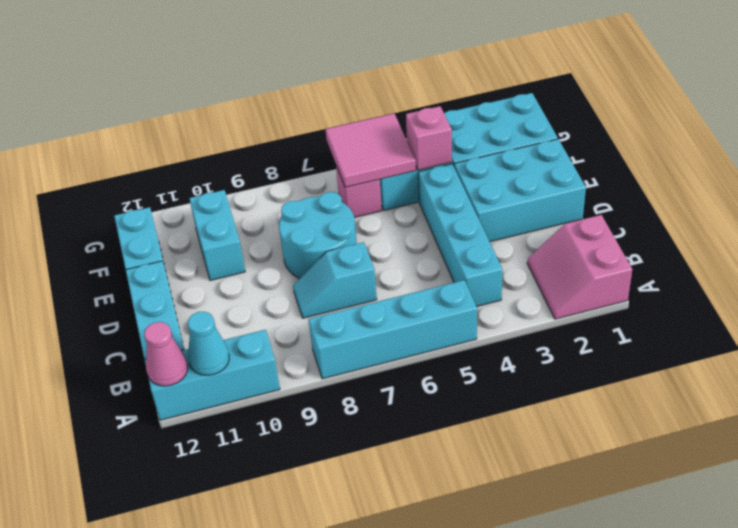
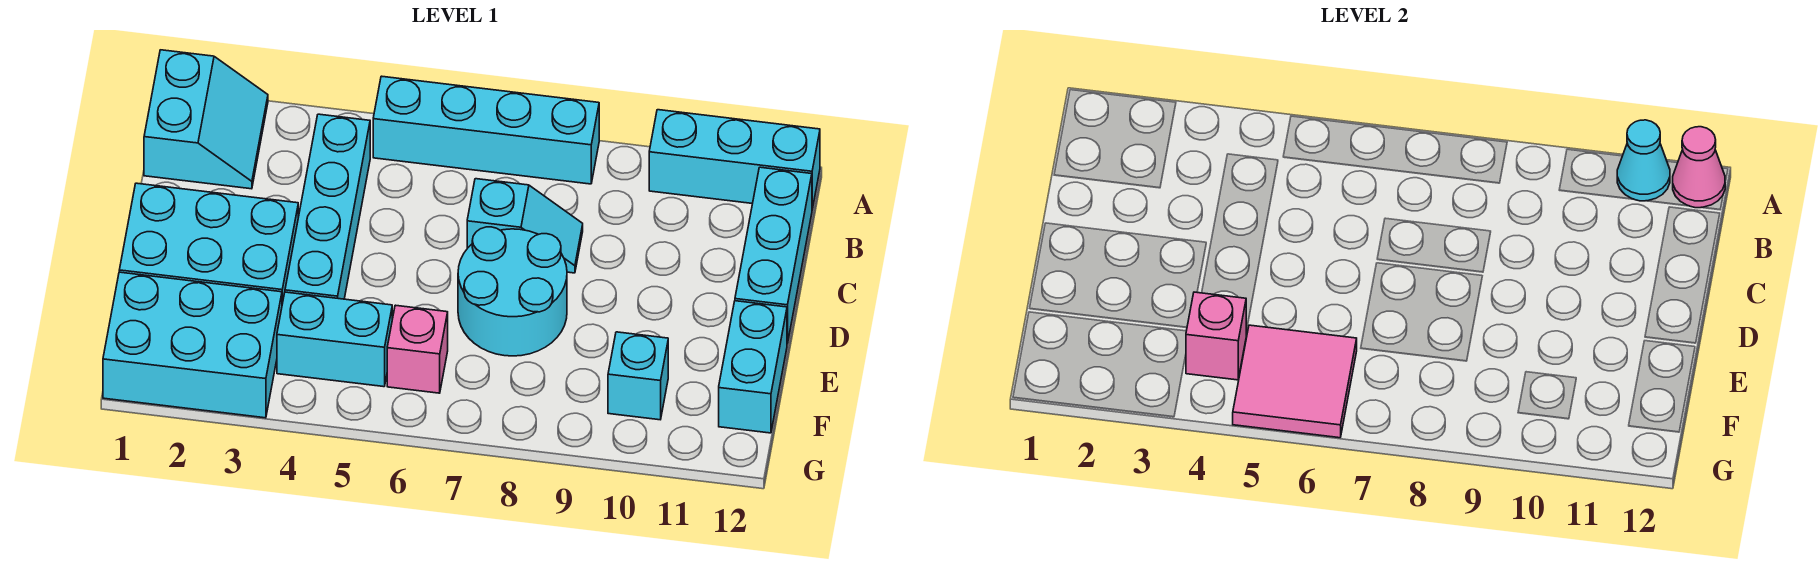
pink slope A1:B2 level 1 top 1 -> cyan slope A1:B2 level 1 top 1
cyan brick E10:F10 level 1 -> cyan brick F10 level 1

